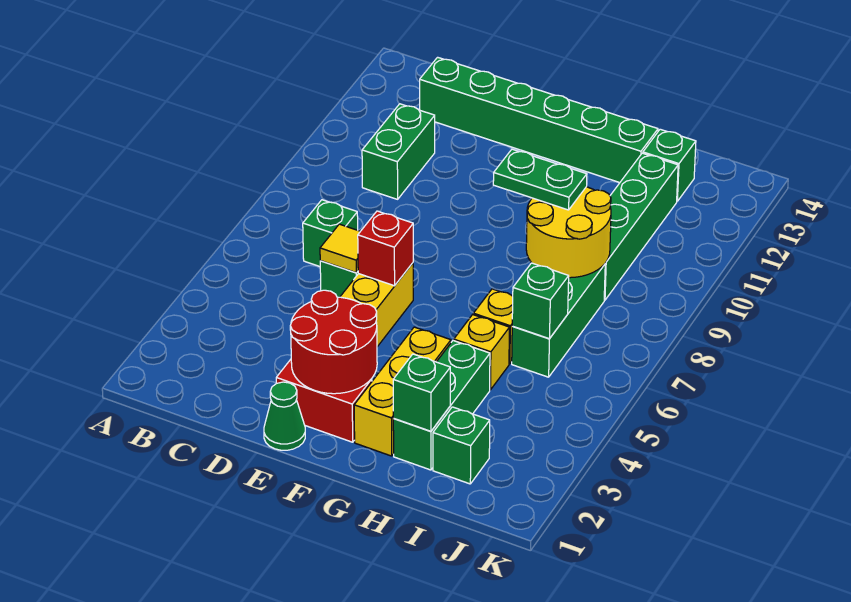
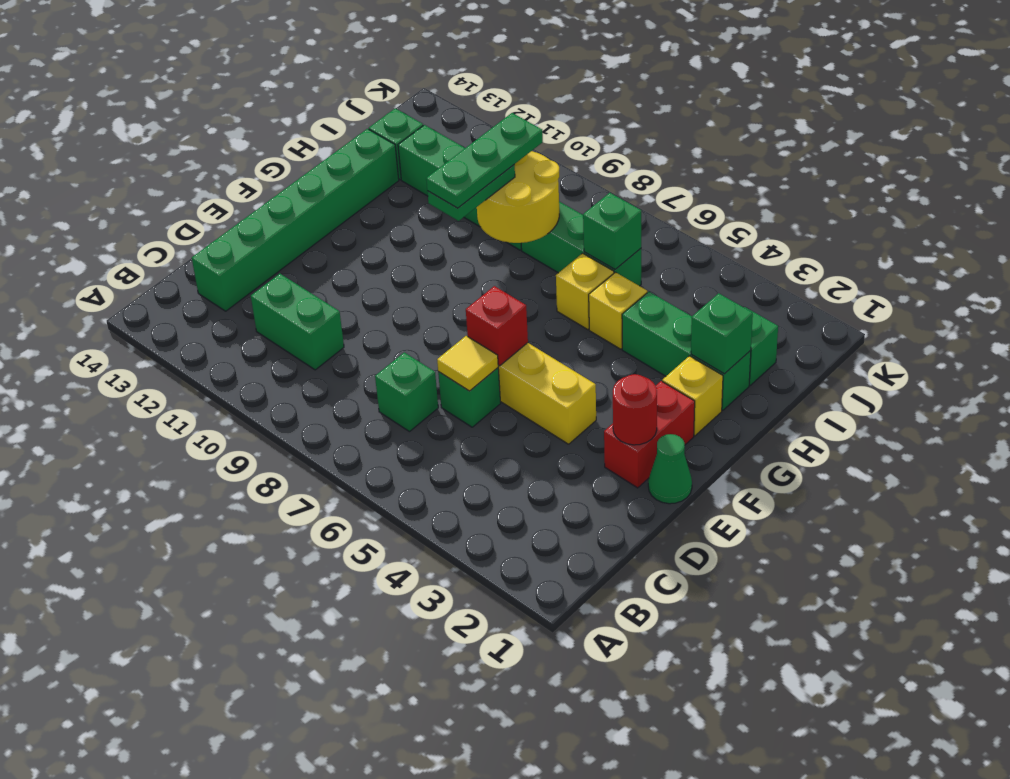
red round brick E2:F3 level 2 -> red round brick E2 level 2
yellow brick G2:G4 level 1 -> yellow brick G2 level 1
none -> green plate G9:I9 level 4

